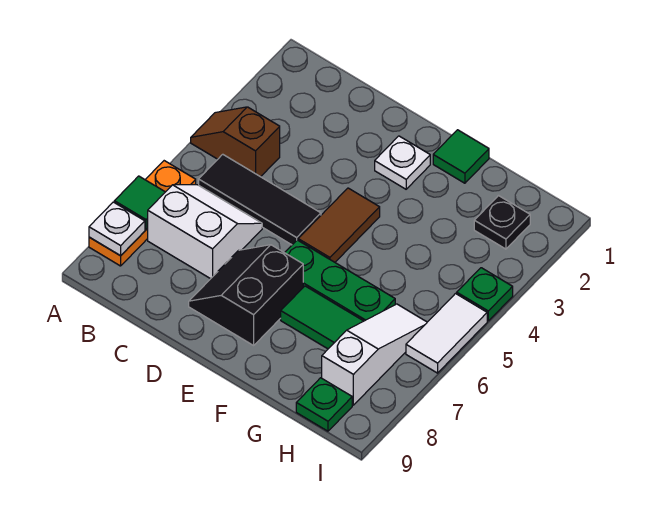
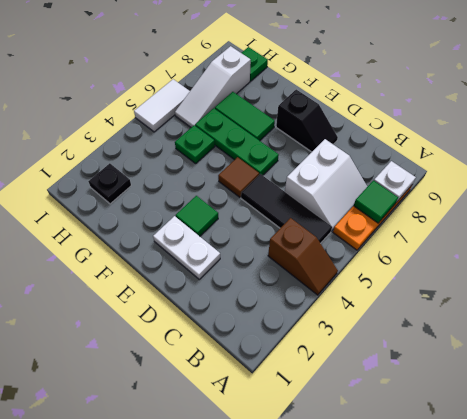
white slope B6:C7 level 1 top 7 -> white slope B6:C7 level 1 top C
black slope D7:E8 level 1 top E -> black slope D8:E8 level 1 top E
white plate E2 level 1 -> white plate D2:E2 level 1
brown tile E4:E5 level 1 -> brown tile E5 level 1
green tile F1 level 1 -> green tile E3 level 1
green plate I4 level 1 -> green plate G5 level 1

